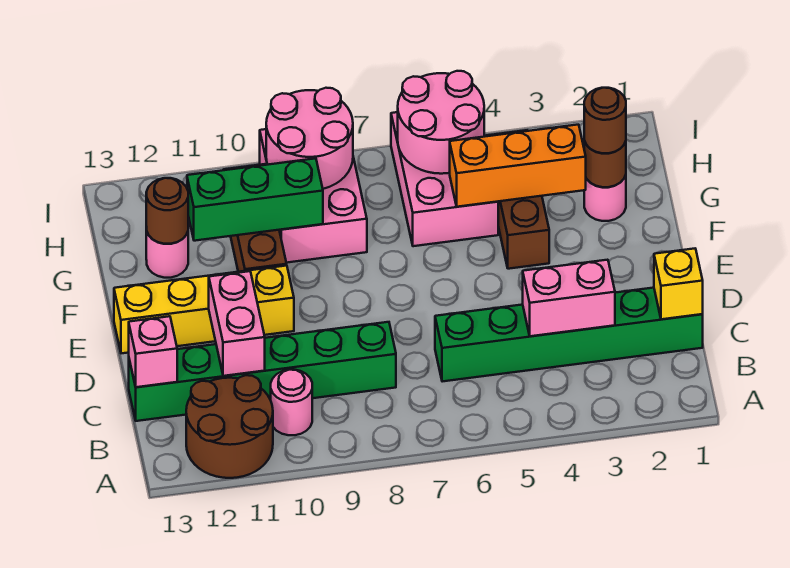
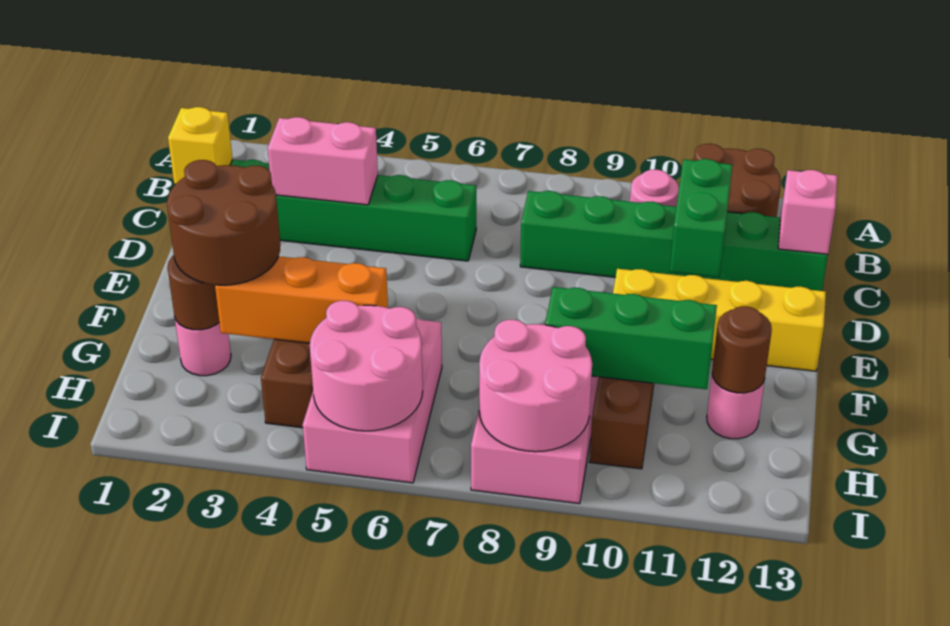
pink brick C11:D11 level 2 -> green brick C11:D11 level 2
brown round brick G2 level 3 -> brown round brick F2:G3 level 3

